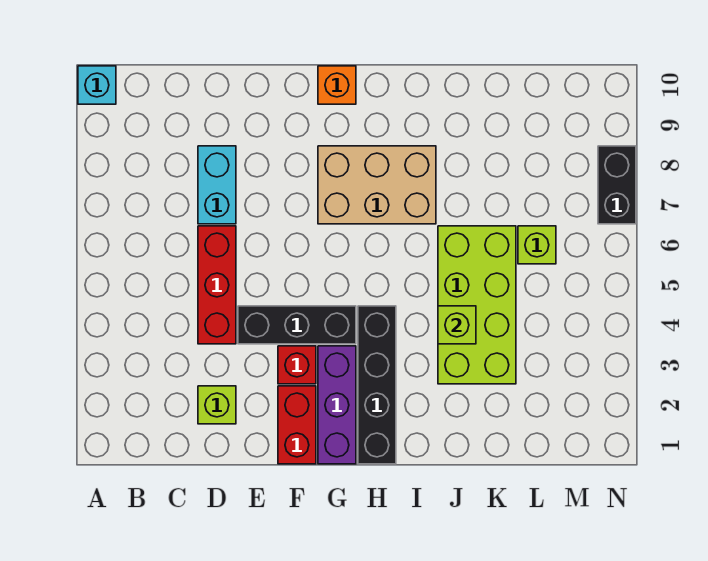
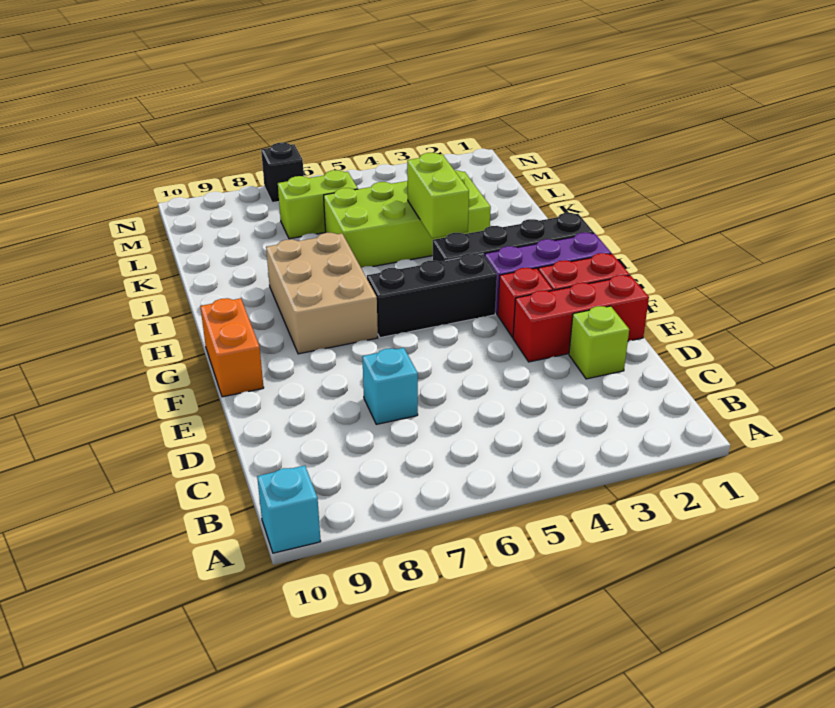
red brick D4:D6 level 1 -> red brick E1:E3 level 1
cyan brick D7:D8 level 1 -> cyan brick D7 level 1
black brick E4:G4 level 1 -> black brick G4:G6 level 1
orange brick G10 level 1 -> orange brick F10:G10 level 1
lime brick J4 level 2 -> lime brick I4:J4 level 2
lime brick L6 level 1 -> lime brick L6:L7 level 1
black brick N7:N8 level 1 -> black brick N7 level 1

